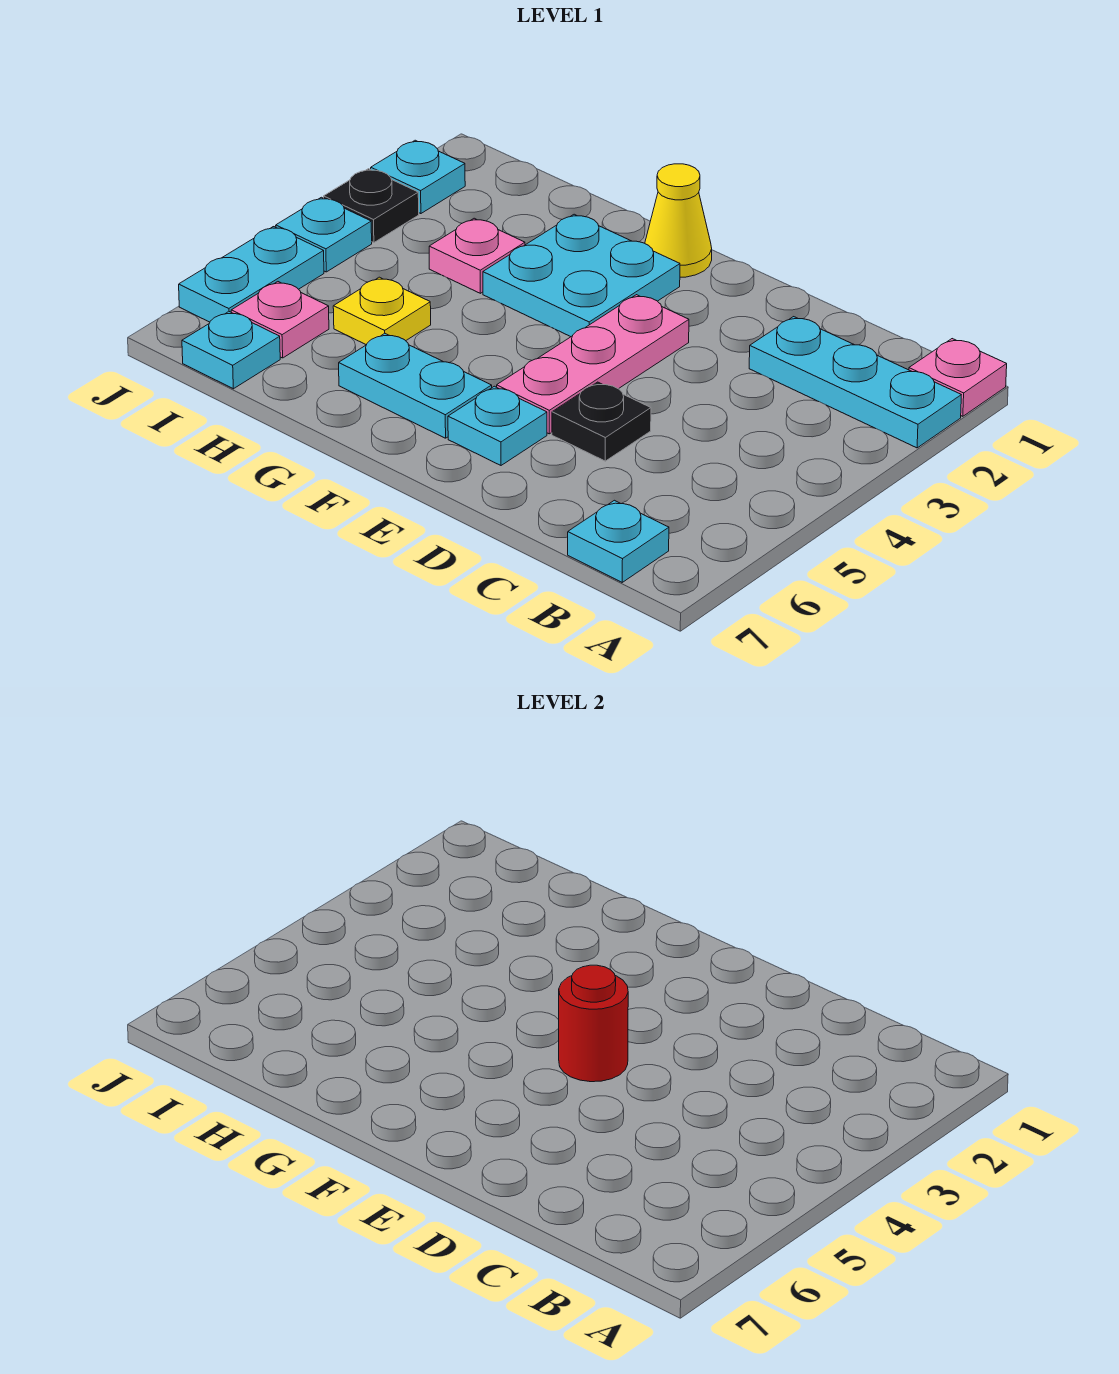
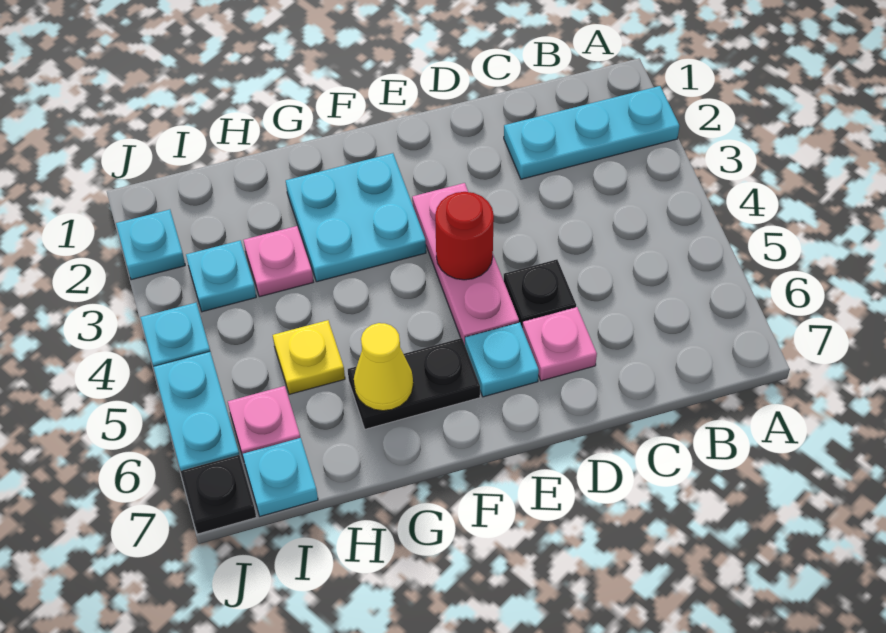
pink plate A1 level 1 -> pink plate D6 level 1
cyan plate B7 level 1 -> cyan plate I3 level 1
yellow cone F1 level 1 -> yellow cone G6 level 2
cyan plate F6:G6 level 1 -> black plate F6:G6 level 1
black plate J3 level 1 -> black plate J7 level 1

